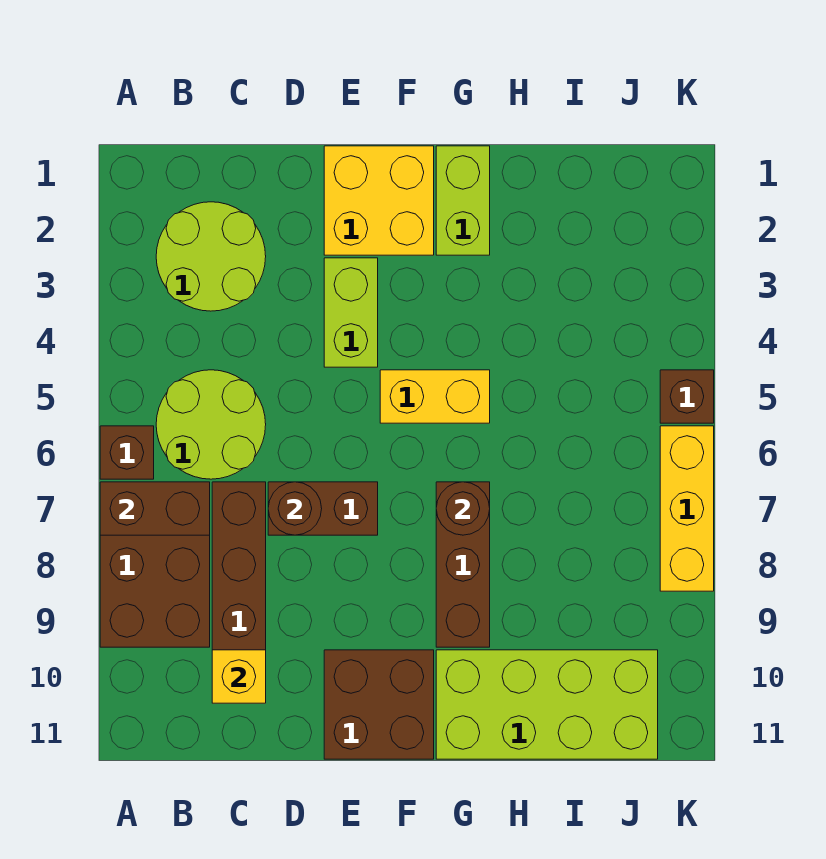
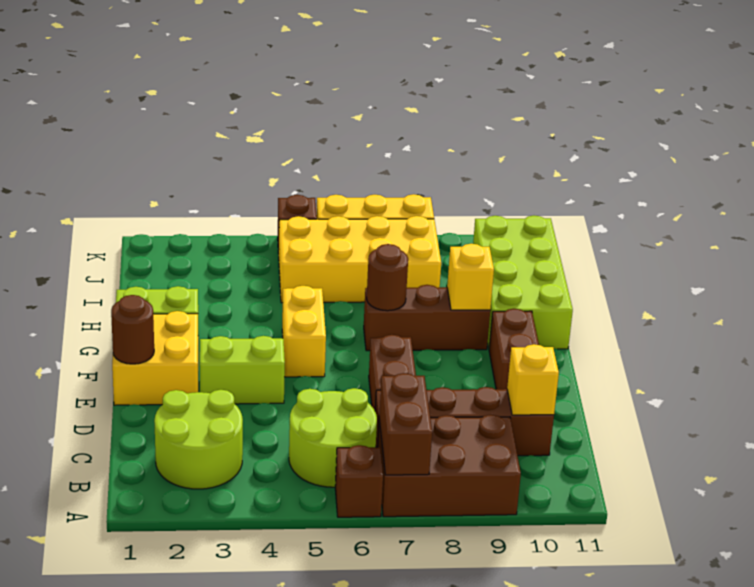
brown round brick D7 level 2 -> brown round brick E1 level 2
brown brick E10:F11 level 1 -> brown brick E10:F10 level 1
none -> yellow brick G9 level 2
none -> yellow brick I5:J8 level 1

